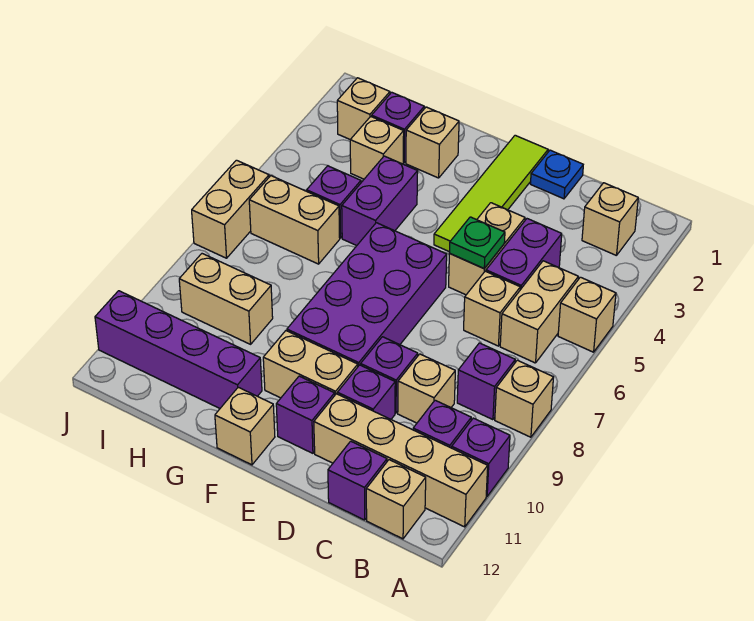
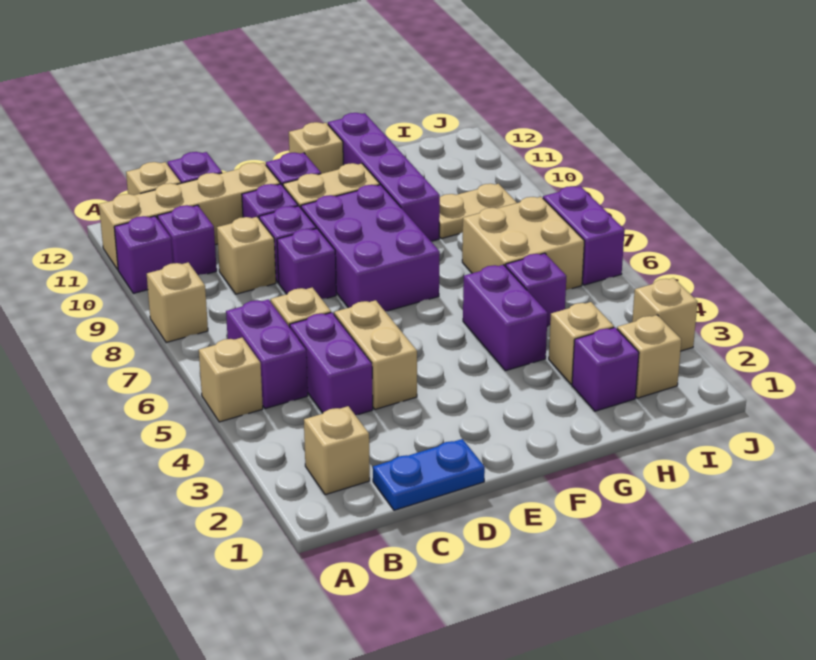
tan brick B5:B6 level 1 -> purple brick B5:B6 level 1
purple brick B8 level 1 -> purple brick D8 level 1
blue plate D1 level 1 -> blue plate C1:D1 level 1
green plate D5 level 2 -> none
lime tile E1:E4 level 1 -> none
purple brick E6:F9 level 1 -> purple brick E7:F9 level 1
tan brick G2 level 1 -> tan brick J3 level 1
purple brick G11:J11 level 1 -> purple brick G9:G12 level 1
tan brick H6:I6 level 1 -> tan brick H6:I7 level 1
tan brick H9:I9 level 1 -> tan plate H9:I9 level 1
tan brick J6:J7 level 1 -> purple brick J6:J7 level 1

